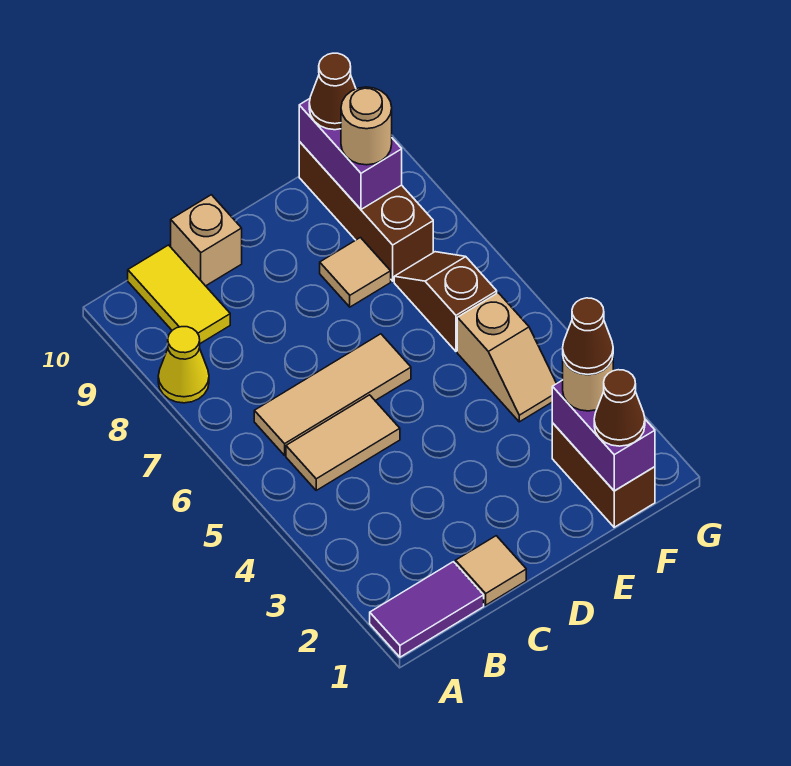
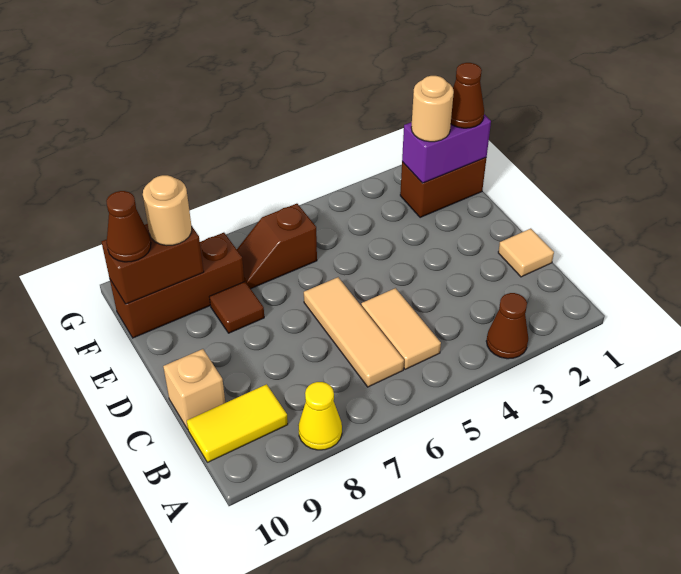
purple tile A1:B1 level 1 -> none
tan tile E8 level 1 -> brown tile E8 level 1
brown cone F2 level 4 -> brown cone A3 level 1
tan slope F4:F5 level 1 top 5 -> none
purple brick F9:F10 level 2 -> brown brick F9:F10 level 2

